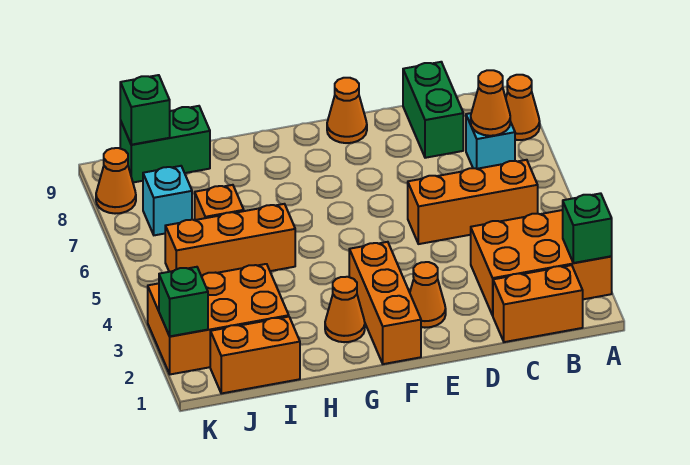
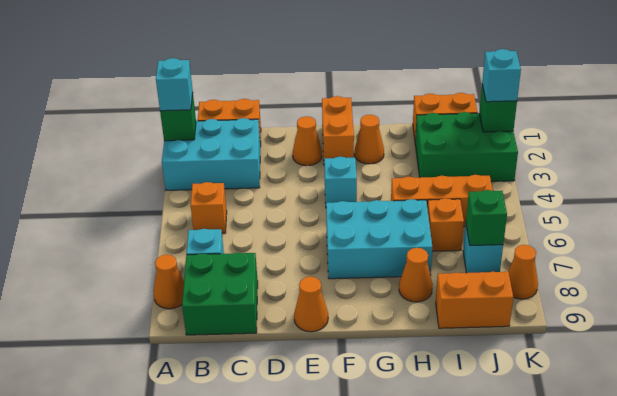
orange brick A2:C3 level 1 -> cyan brick A2:C3 level 1
none -> cyan brick A2 level 3
orange brick B5:D5 level 1 -> orange brick B5 level 1
orange cone B7 level 2 -> orange cone H8 level 1
green brick C8:C9 level 1 -> green brick B8:C9 level 1
orange brick F1:F3 level 1 -> orange brick F1:F2 level 1
none -> cyan brick F4 level 1
none -> cyan brick F6:H7 level 1
orange brick I2:K3 level 1 -> green brick I2:K3 level 1
green brick I9:J9 level 1 -> orange brick I9:J9 level 1
green brick J9 level 2 -> green brick J7 level 2
none -> cyan brick K2 level 3

